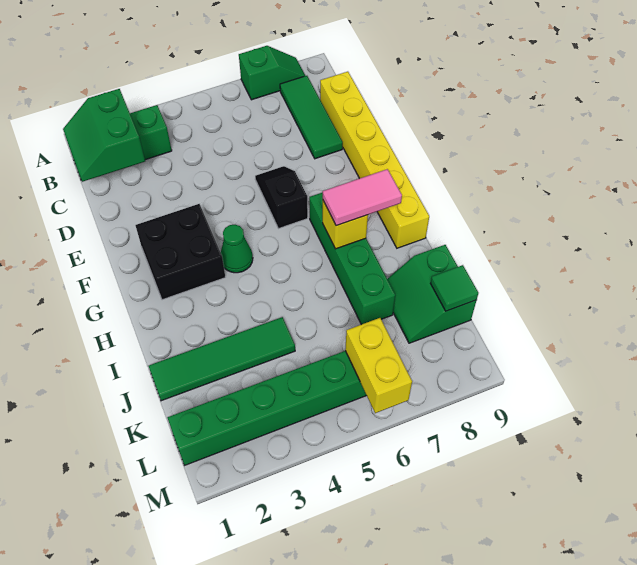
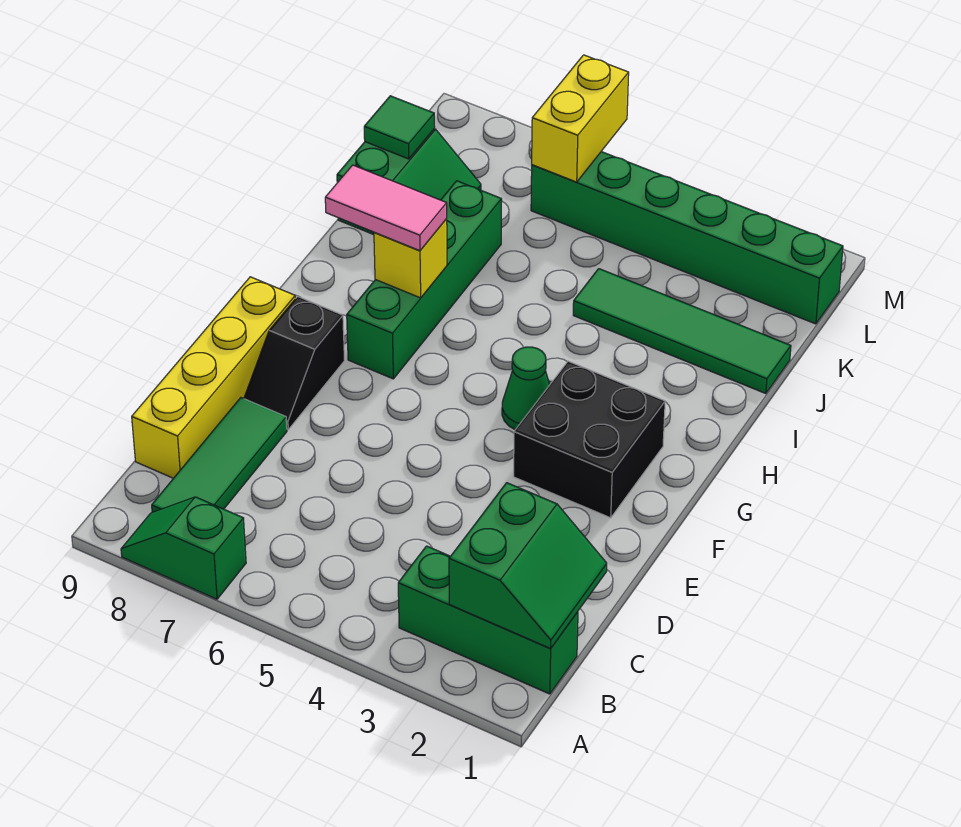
yellow brick C9:H9 level 1 -> yellow brick C9:F9 level 1
black slope E6:F6 level 1 top F -> black slope E8:F8 level 1 top F

